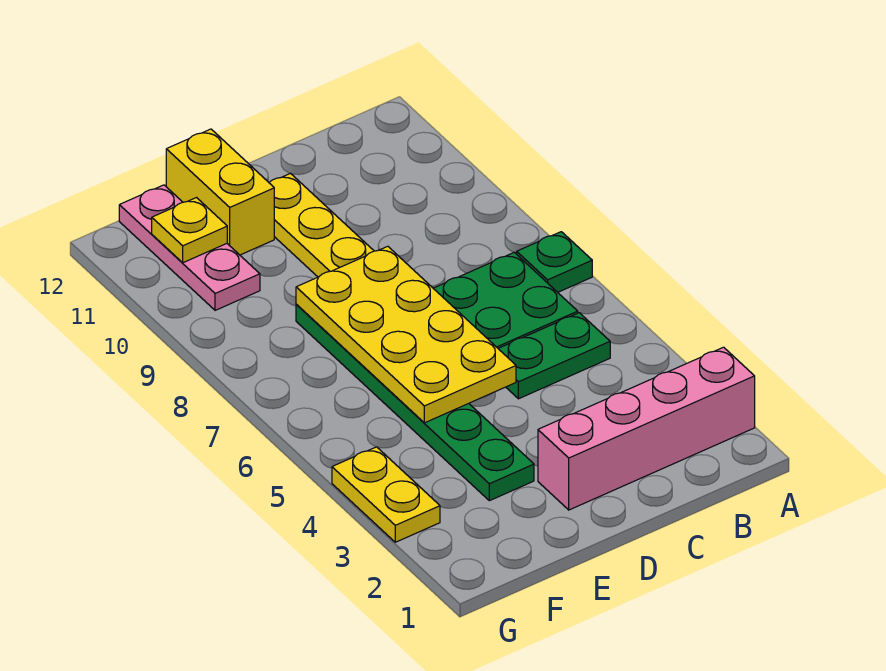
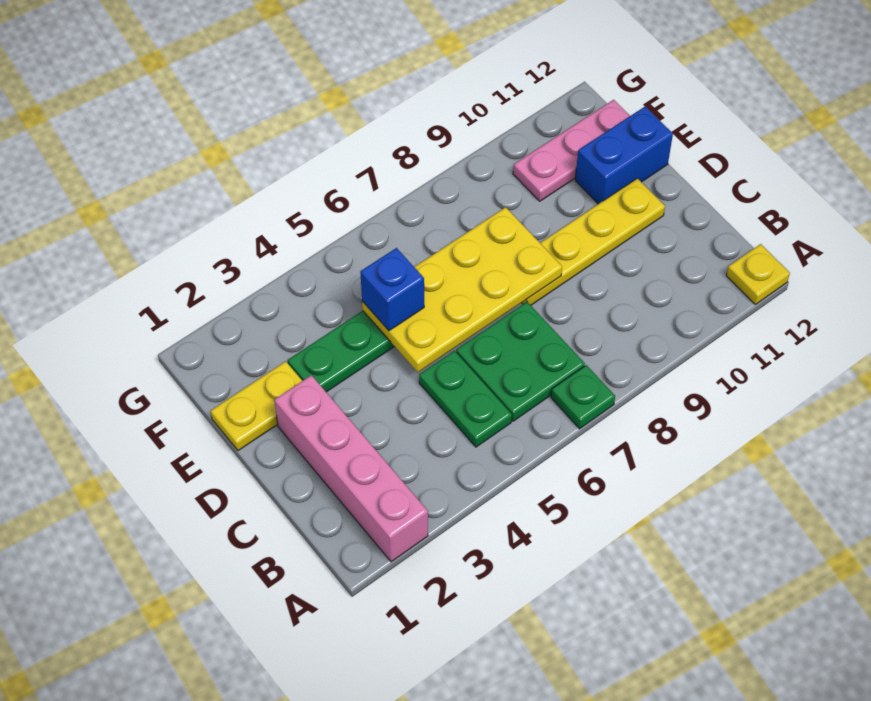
none -> blue brick E5 level 3
yellow brick E11:E12 level 1 -> blue brick E11:E12 level 1
yellow plate F11 level 2 -> yellow plate A12 level 1
yellow plate G3:G4 level 1 -> yellow plate E1:E2 level 1

